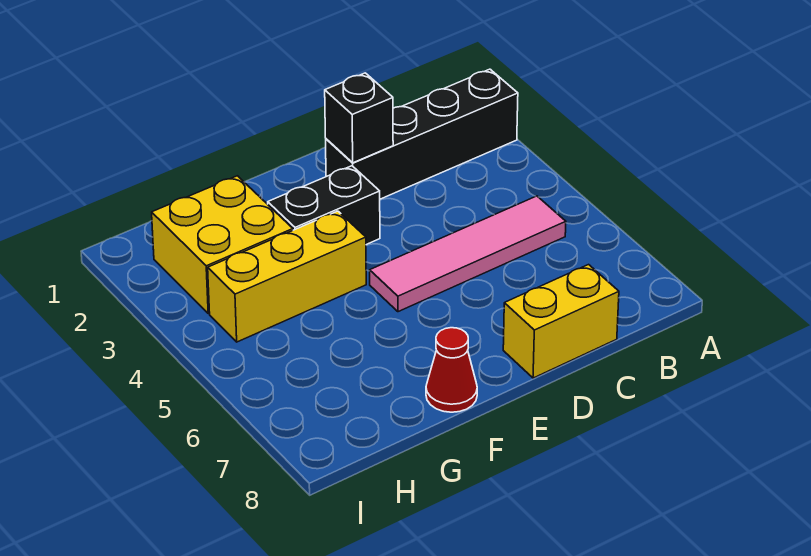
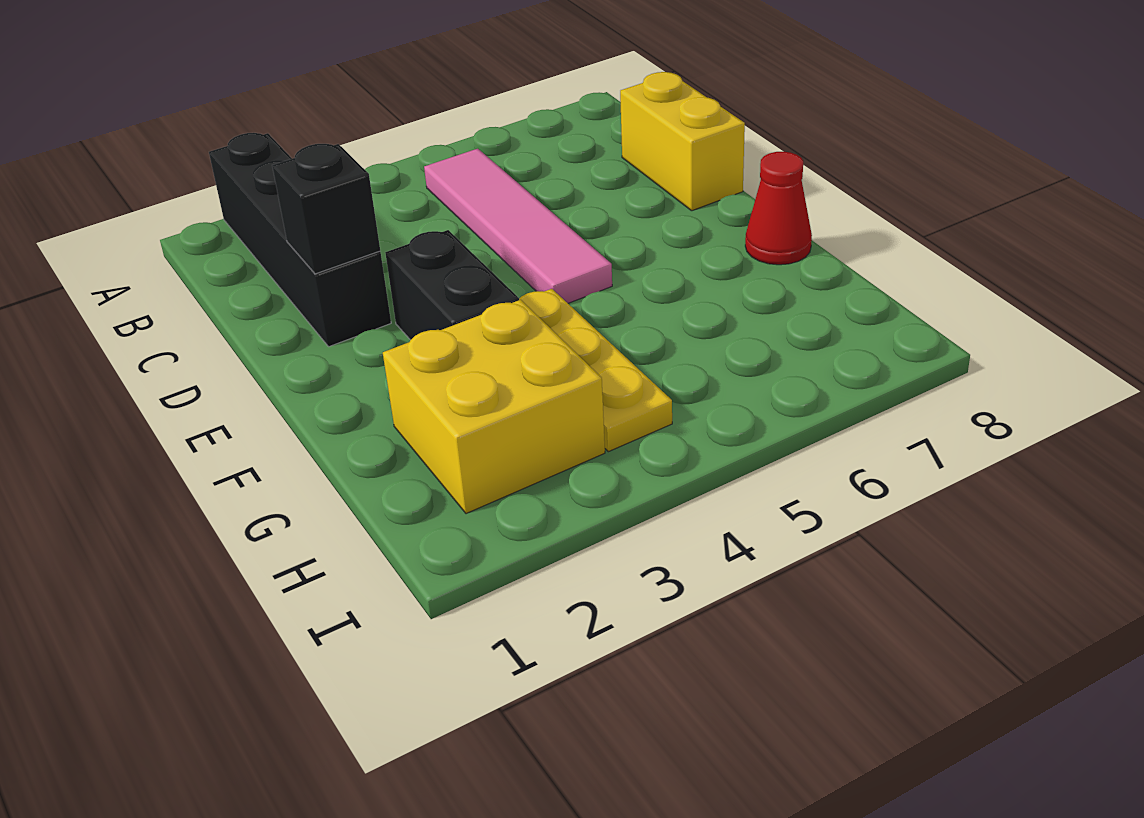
yellow brick F4:H4 level 1 -> yellow plate F4:H4 level 1

